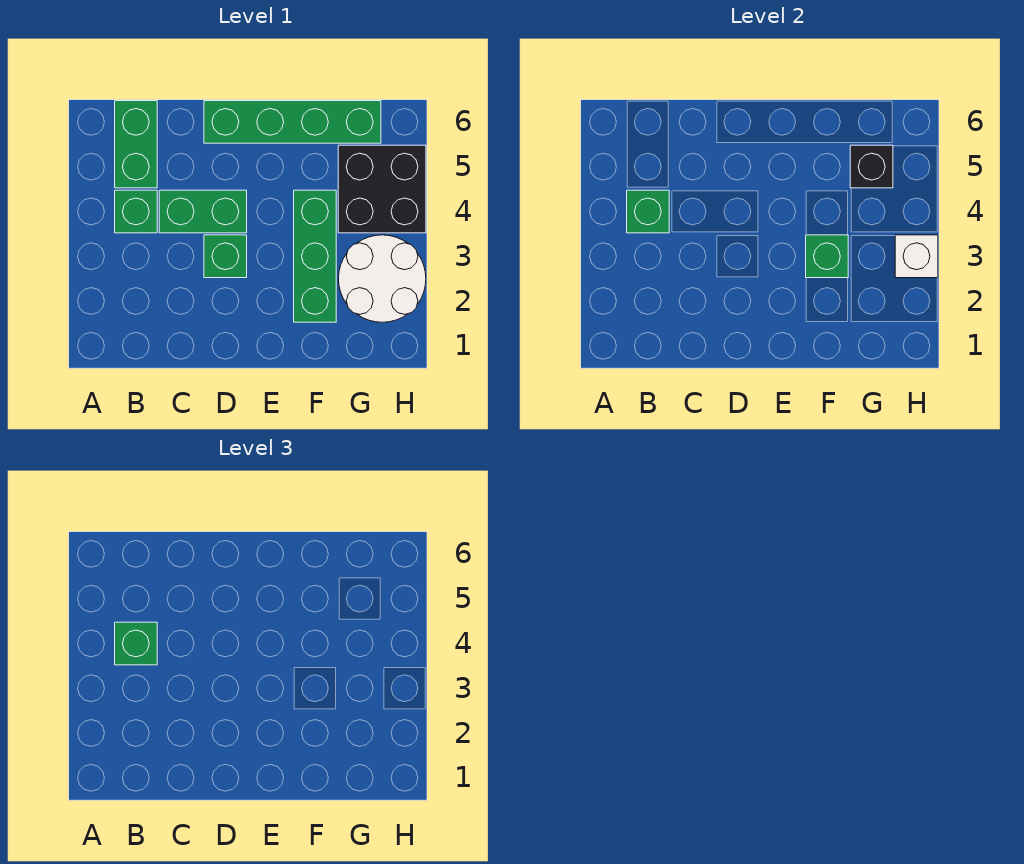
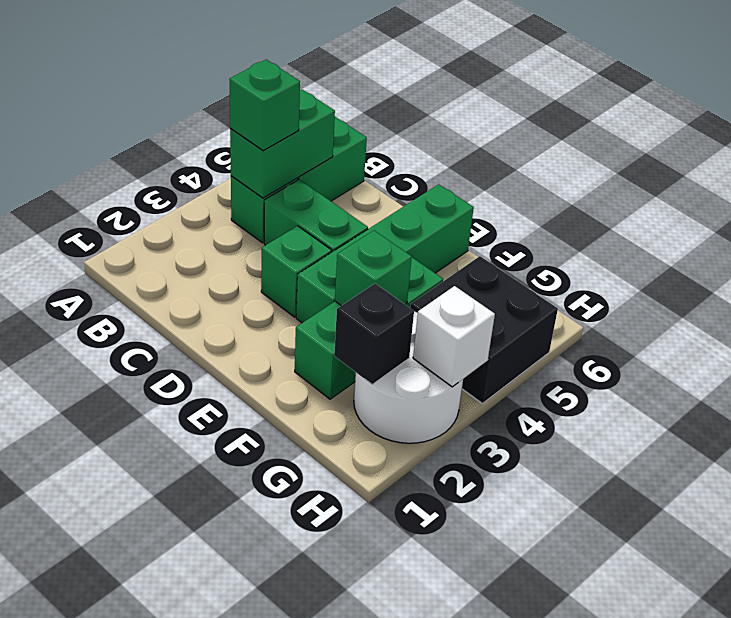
green brick B4 level 2 -> green brick B4:B5 level 2
green brick D6:G6 level 1 -> green brick E3:E6 level 1
black brick G5 level 2 -> black brick G2 level 2

